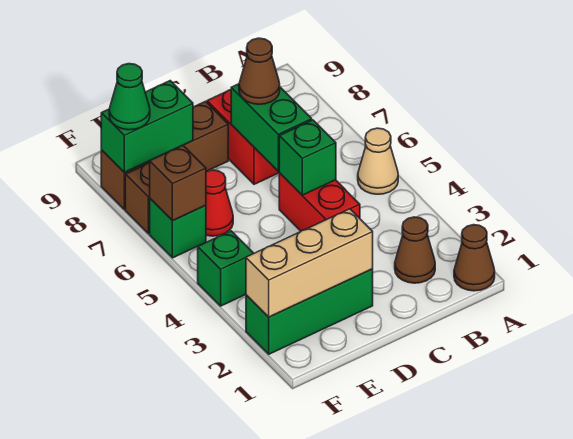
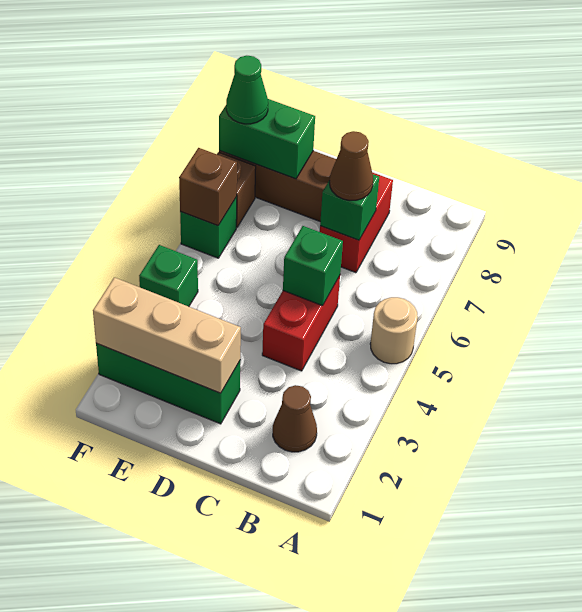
brown cone A1 level 1 -> none
tan cone A5 level 1 -> tan round brick A5 level 1
green brick C6:C7 level 2 -> green brick C7 level 2
red cone E6 level 1 -> none

